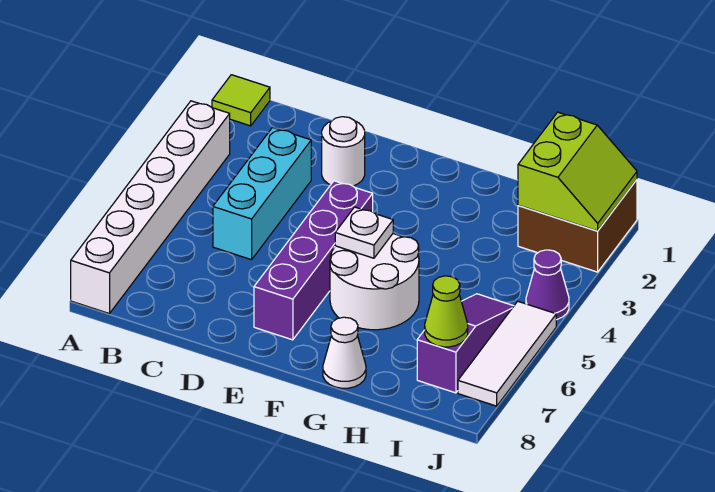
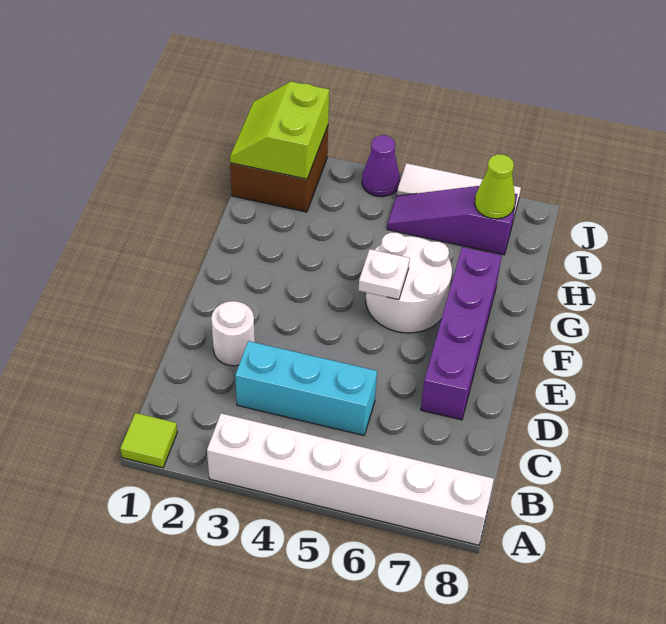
purple brick E4:E7 level 1 -> purple brick D7:G7 level 1
white cone G8 level 1 -> none
lime slope I1:J2 level 2 top I -> lime slope I1:J2 level 2 top 2

